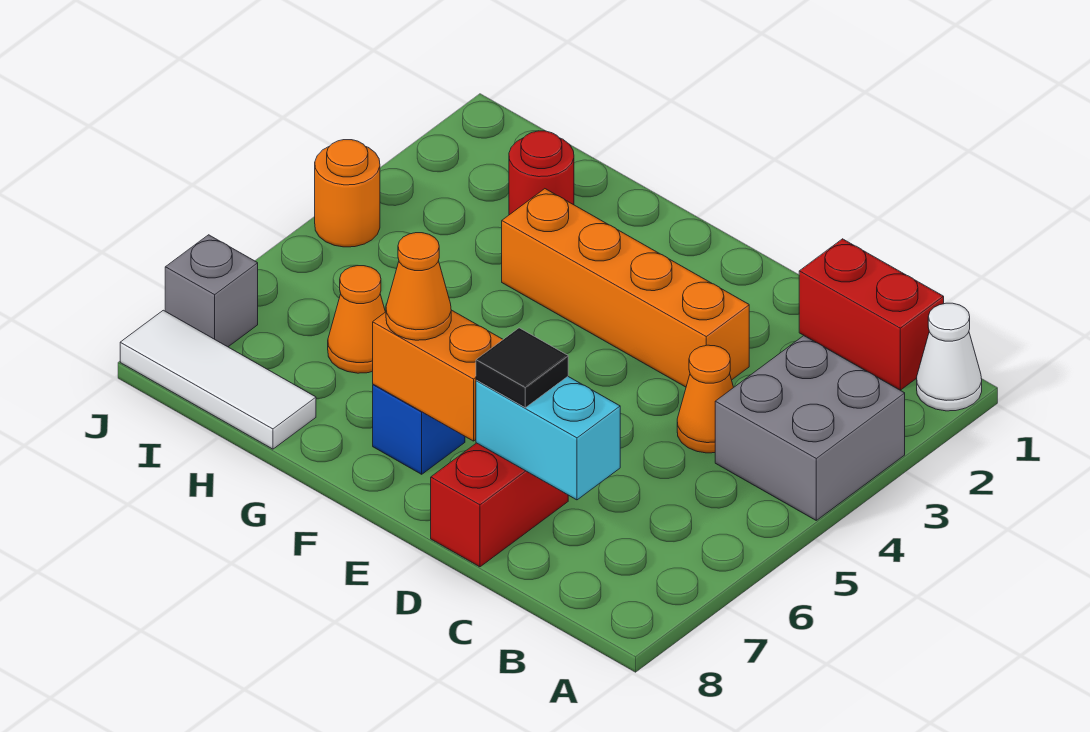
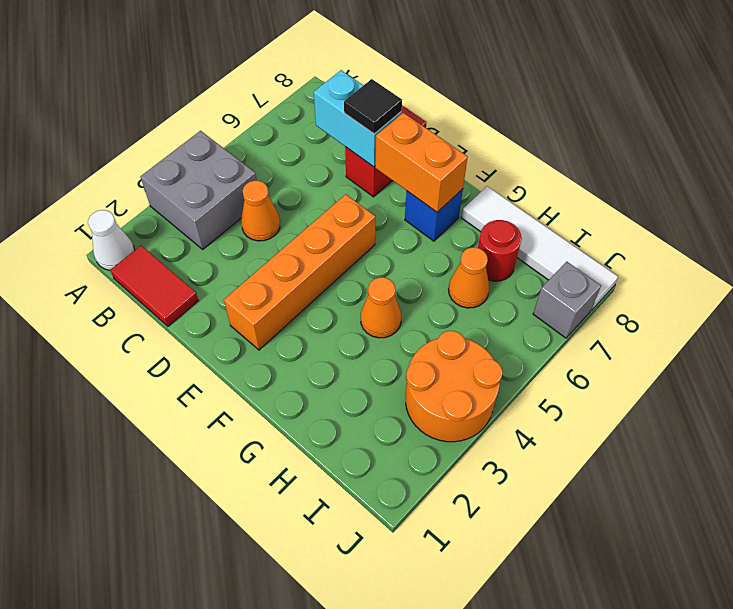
red brick B1:C1 level 1 -> red tile B1:C1 level 1
orange brick D3:G3 level 1 -> orange brick E2:E5 level 1
orange cone F7 level 3 -> orange cone G4 level 1
red round brick H2 level 1 -> red round brick H7 level 1
white tile H8:J8 level 1 -> white tile G8:J8 level 1
orange round brick J4 level 1 -> orange round brick I3:J4 level 1

